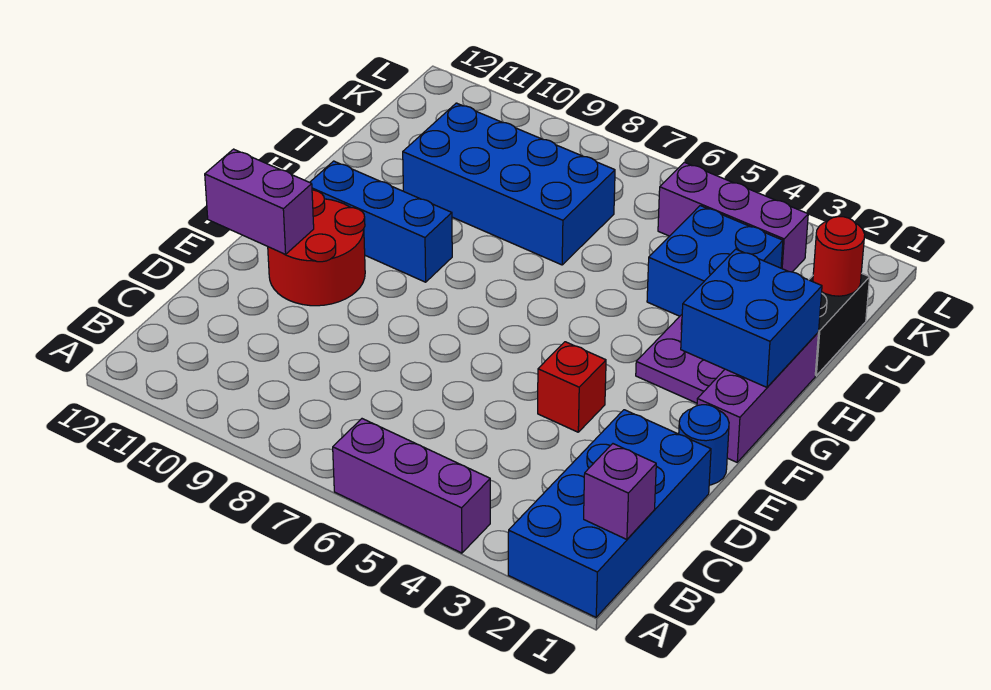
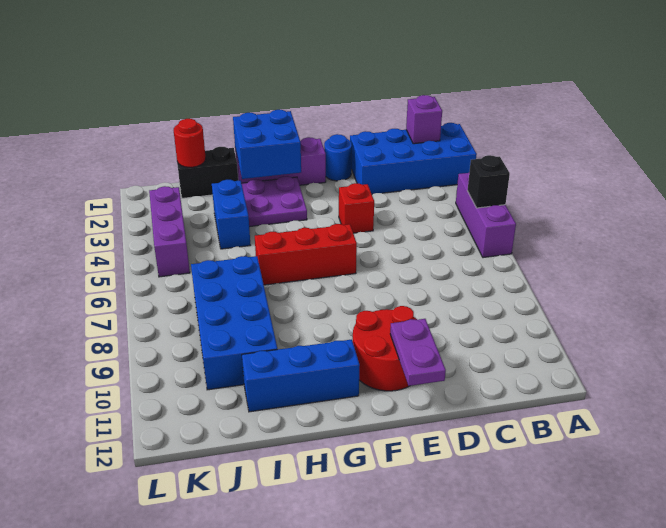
none -> black brick A5 level 2
purple brick E11:E12 level 2 -> purple plate E11:E12 level 2
none -> red brick F6:H6 level 1
blue brick G9:G11 level 1 -> blue brick G11:I11 level 1
blue brick I3:J4 level 1 -> blue brick I3:I4 level 1

